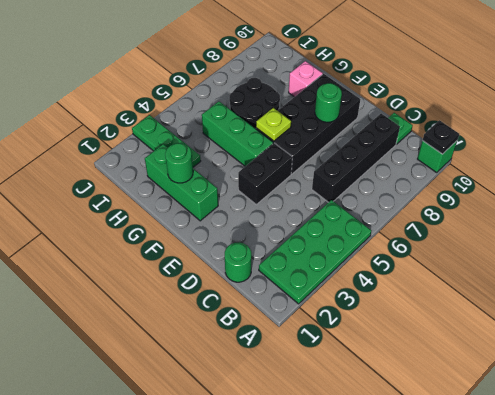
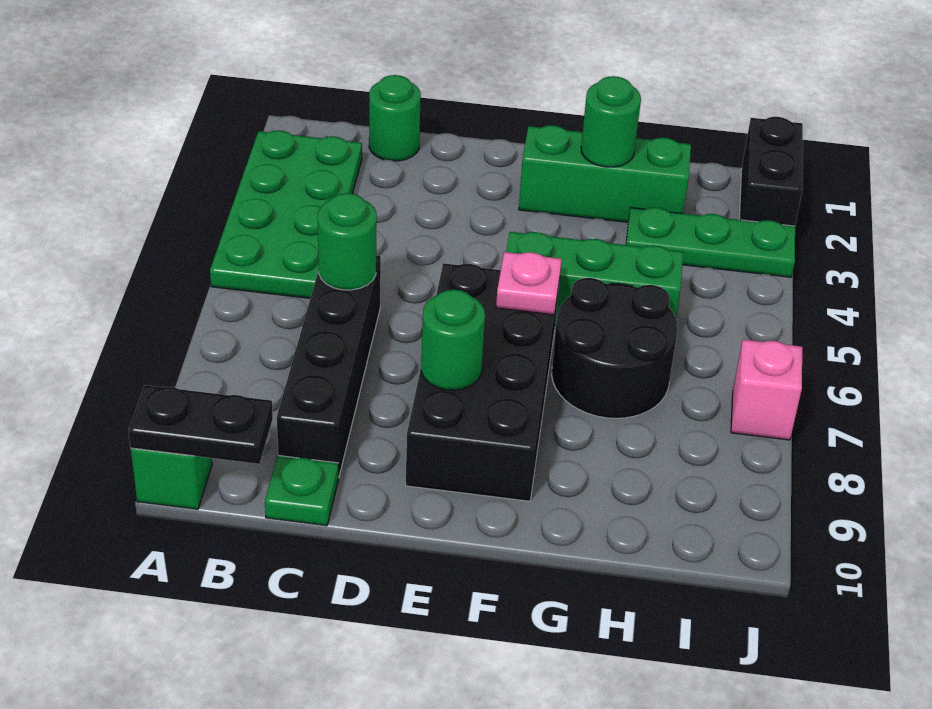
black plate A10 level 2 -> black plate A10:B10 level 2
none -> green round brick C6 level 2
black brick E4:E5 level 1 -> black brick J1:J2 level 1
lime plate F6 level 2 -> pink plate F6 level 2
pink brick G9 level 1 -> pink brick J7 level 1

